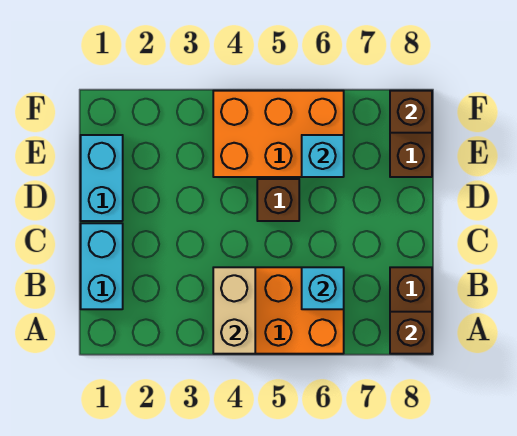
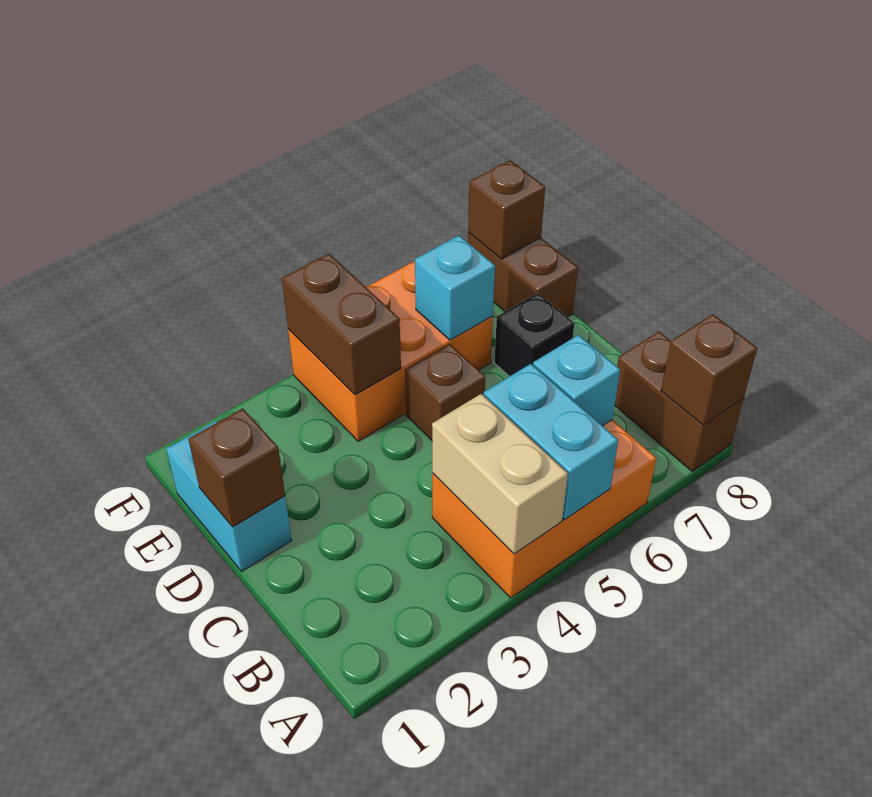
cyan brick B1:C1 level 1 -> cyan brick A5:B5 level 2
none -> brown brick D1 level 2
none -> black brick D7 level 1
none -> brown brick E4:F4 level 2

